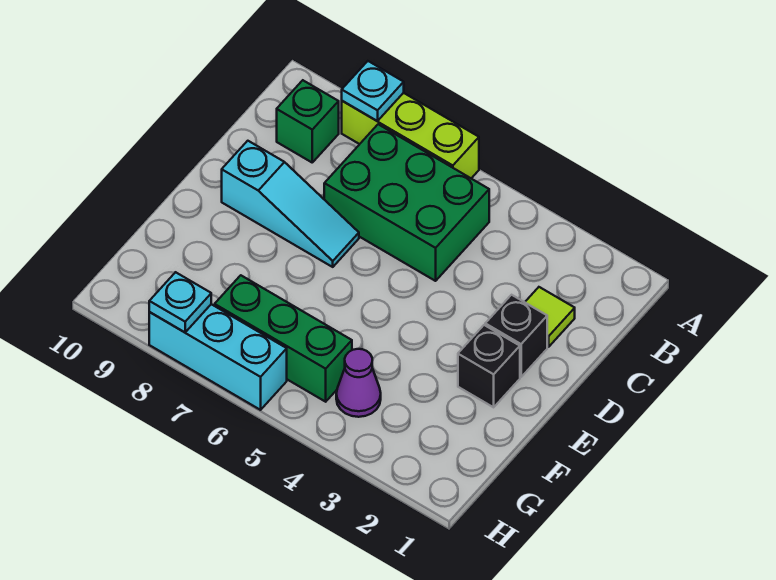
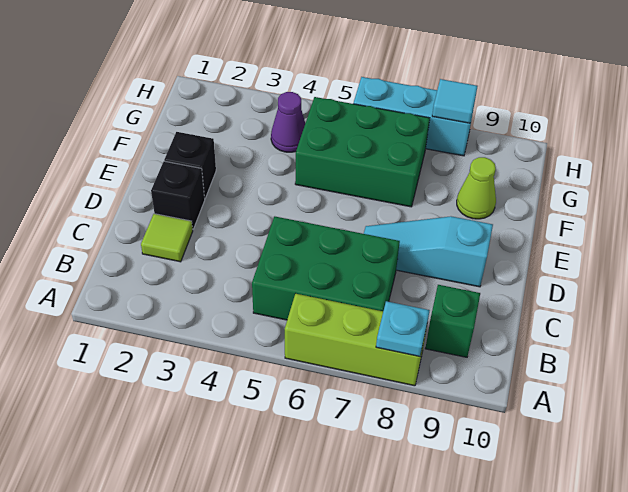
none -> lime cone F9 level 1
green brick G5:G7 level 1 -> green brick F5:G7 level 1
cyan plate H8 level 2 -> cyan tile H8 level 2

